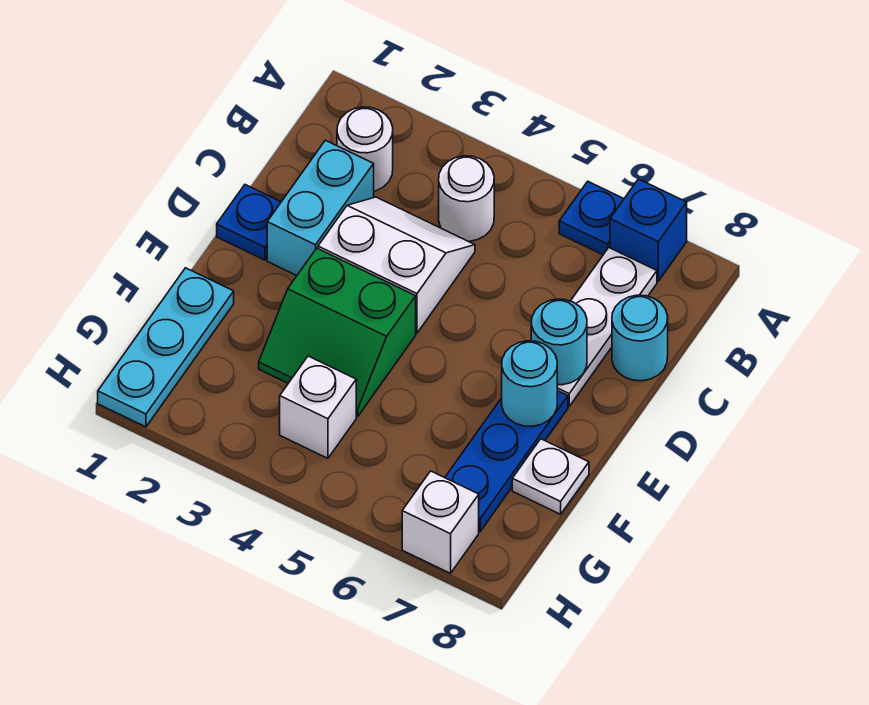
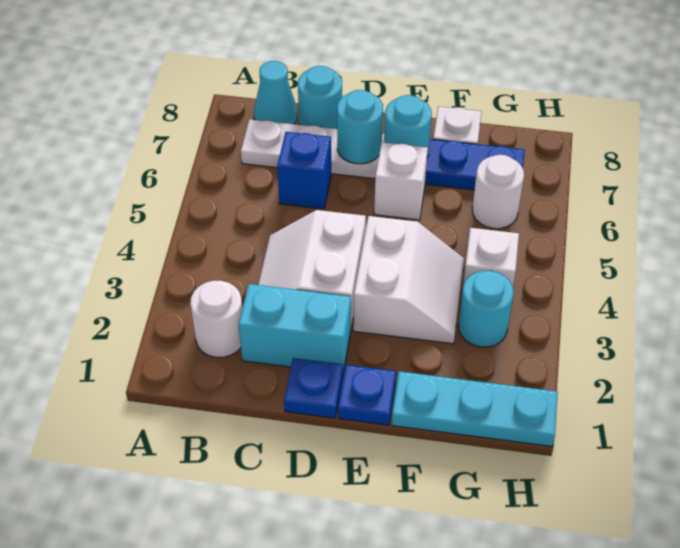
blue plate A6 level 1 -> blue plate E1 level 1
blue brick A7 level 1 -> blue brick C6 level 1
white round brick B4 level 1 -> white round brick G6 level 1
none -> cyan cone B8 level 1
green slope E3:F4 level 1 top E -> white slope E3:F4 level 1 top E
none -> cyan round brick G3 level 1
white brick H7 level 1 -> white brick E6 level 1

